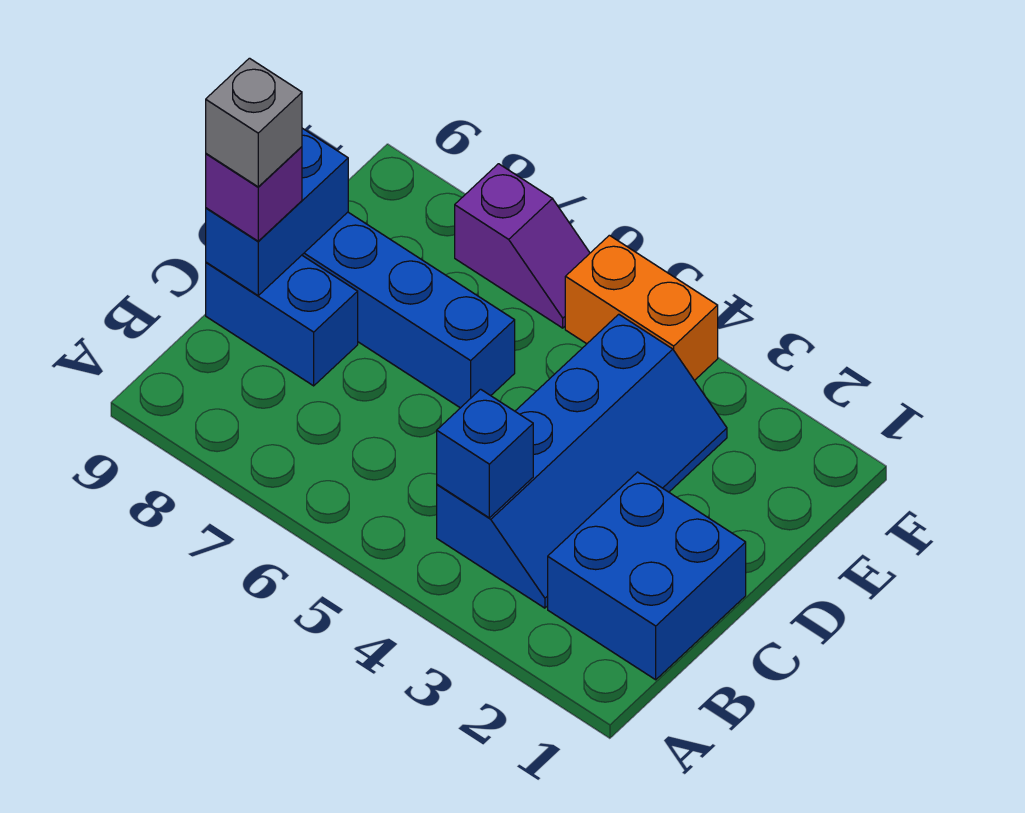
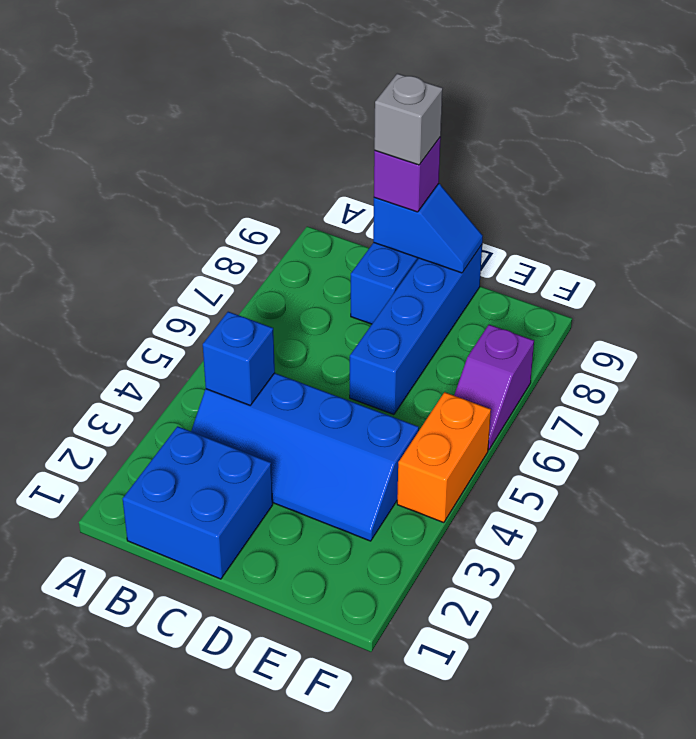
blue brick C9:D9 level 2 -> blue slope C9:D9 level 2 top C

